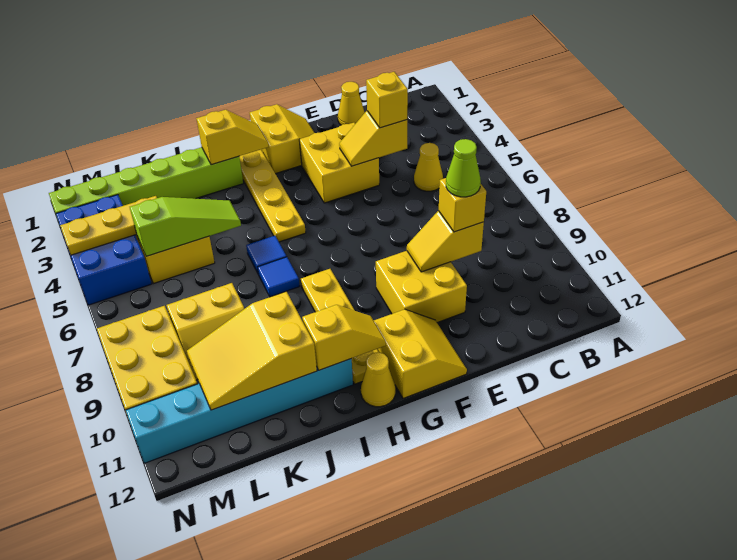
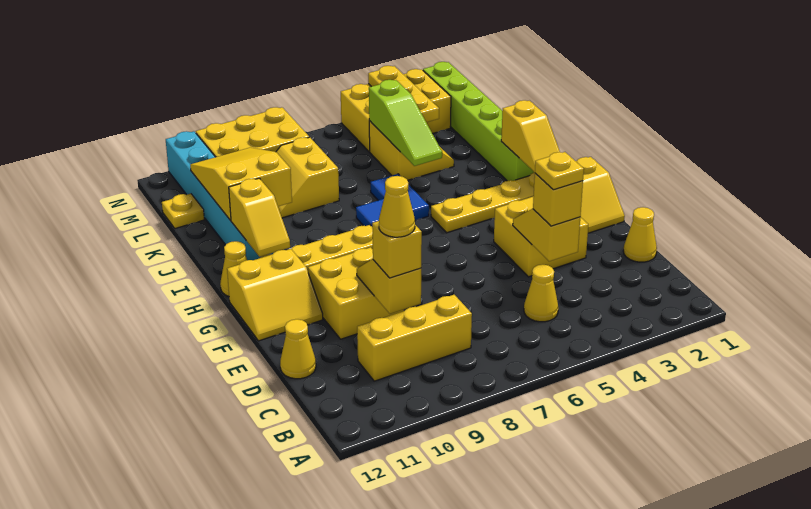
none -> yellow brick C8:C10 level 1
none -> yellow plate D4 level 4
lime cone D9 level 4 -> yellow cone D9 level 4
none -> yellow cone D12 level 1
blue tile I6 level 1 -> blue tile I6:J6 level 1
none -> yellow plate L12 level 1
blue brick M3:N5 level 1 -> yellow brick M3:N5 level 1

